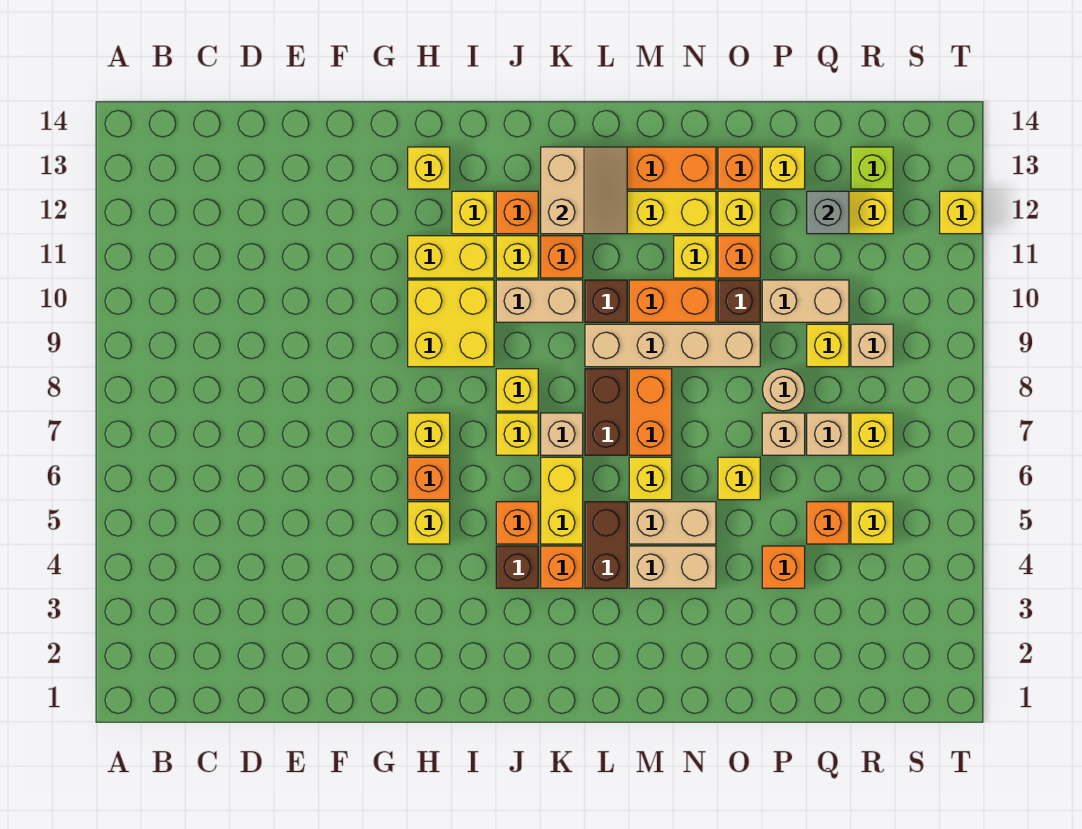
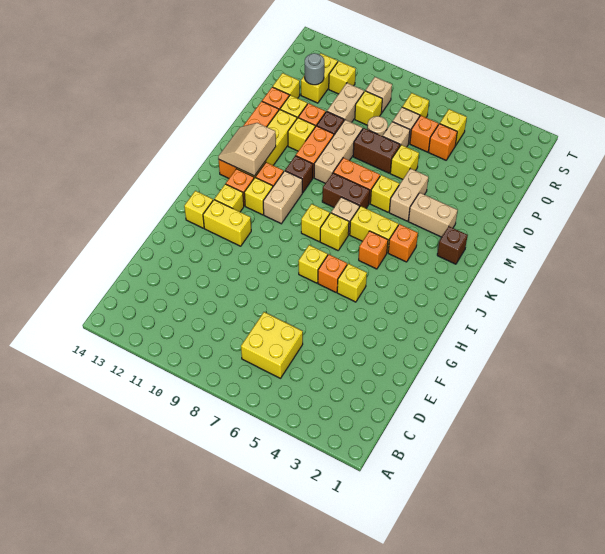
yellow brick H9:I10 level 1 -> yellow brick C6:D7 level 1
yellow brick H11:I11 level 1 -> yellow brick H11:H12 level 1
brown brick J4 level 1 -> brown brick L2 level 1
tan slope K12:L13 level 2 top K -> tan slope K12:L13 level 2 top 12
brown brick L4:L5 level 1 -> brown brick O7:O8 level 1
tan brick L9:O9 level 1 -> tan brick M9:O9 level 1
tan brick M4:N4 level 1 -> tan brick M3:M4 level 1
orange brick P4 level 1 -> orange brick Q6 level 1
grey brick Q12 level 2 -> grey round brick Q12 level 2
lime brick R13 level 1 -> none
yellow brick T12 level 1 -> yellow brick R11 level 1

